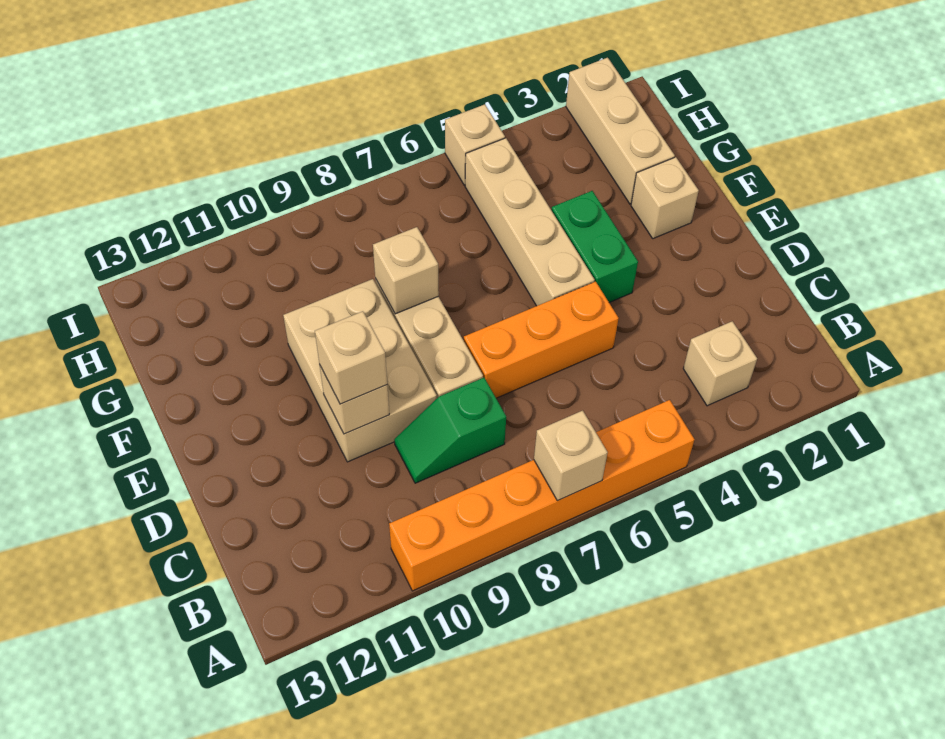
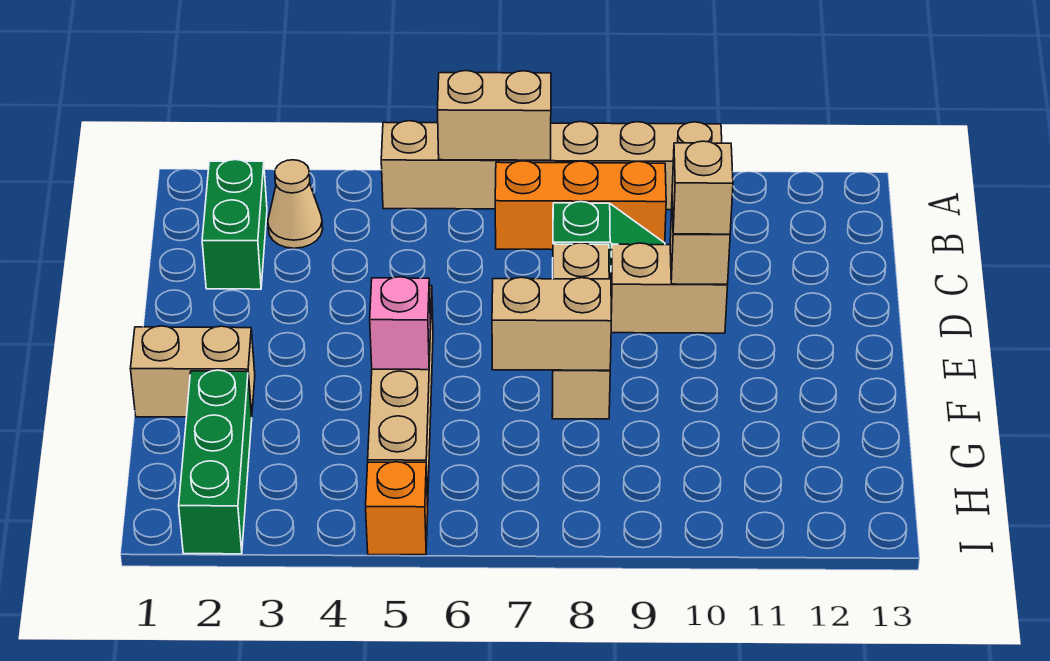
orange brick A5:A10 level 1 -> tan brick A5:A10 level 1
tan brick A7 level 2 -> tan brick A6:A7 level 2
tan brick B3 level 1 -> tan cone B3 level 1
orange brick D5:D7 level 1 -> orange brick B7:B9 level 1
tan brick D9:F10 level 1 -> tan brick D9:D10 level 1
green brick E4:F4 level 1 -> green brick B2:C2 level 1
tan brick F2 level 1 -> tan brick F1:F2 level 1
none -> pink brick F5 level 2
tan brick F8 level 2 -> tan brick F7:F8 level 2
tan brick G2:I2 level 1 -> green brick G2:I2 level 1
tan brick I5 level 1 -> orange brick I5 level 1

